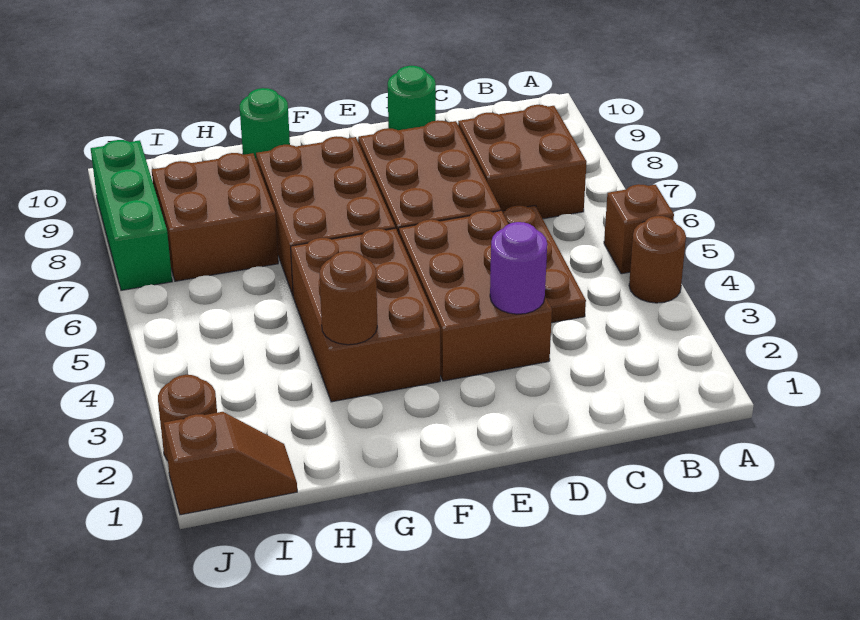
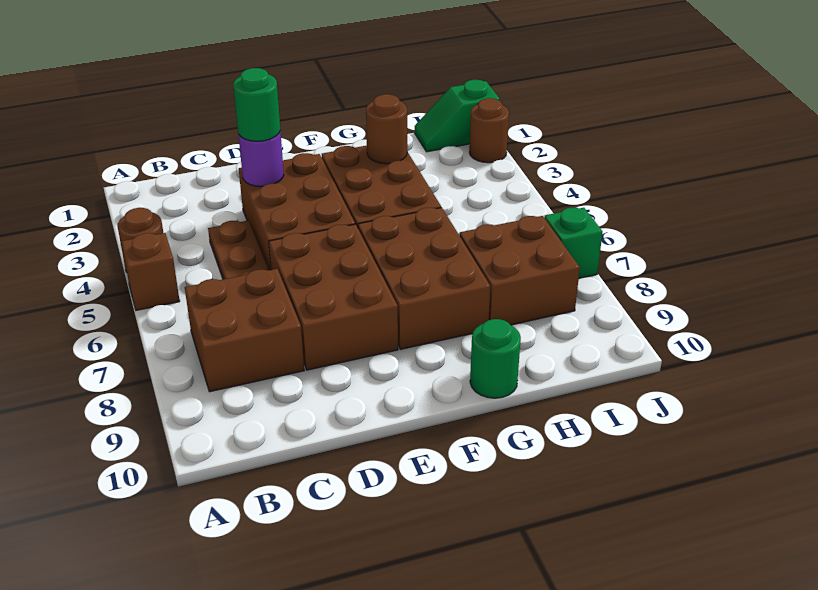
green round brick D10 level 1 -> green round brick D3 level 3
brown slope I1:J1 level 1 top J -> green slope I1:J1 level 1 top J
green brick J7:J9 level 1 -> green brick J7 level 1

